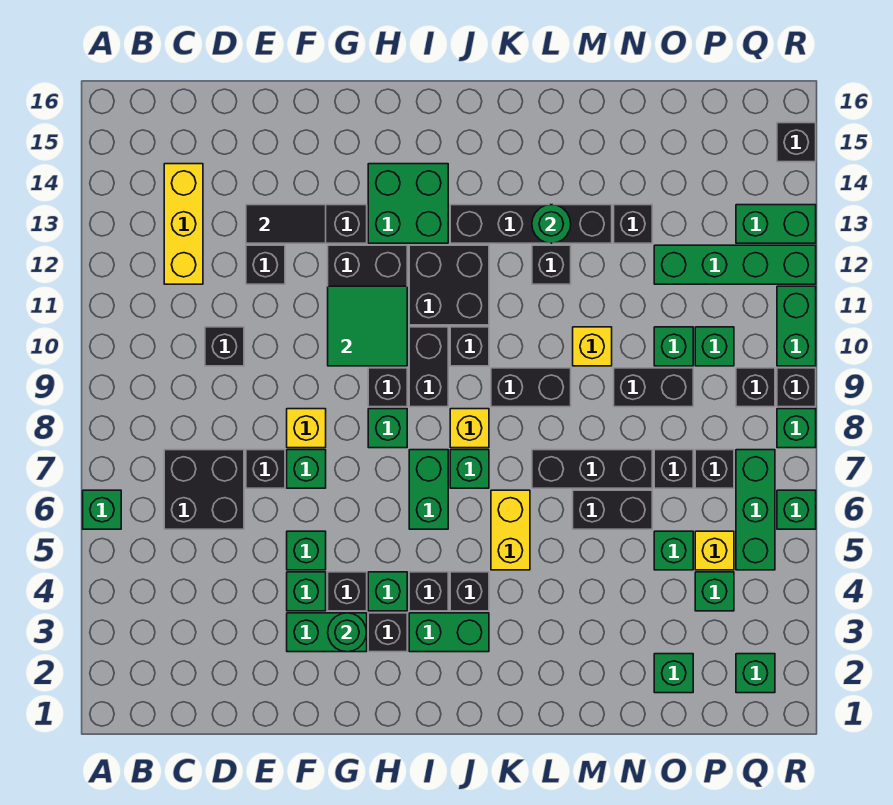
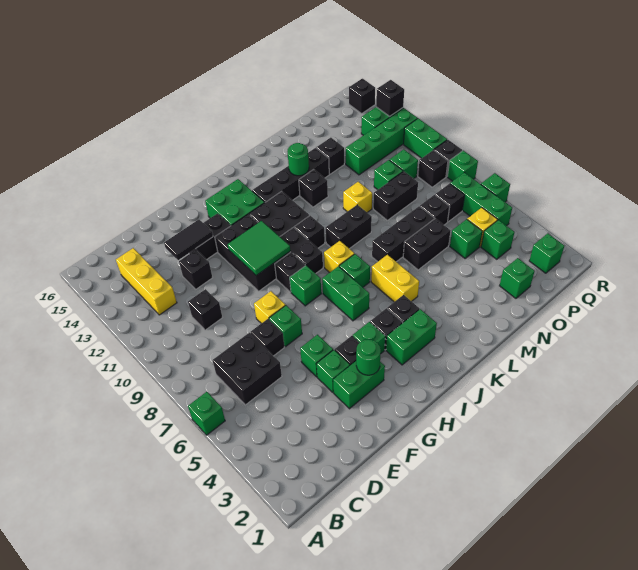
black brick H3 level 1 -> black brick R13 level 2

